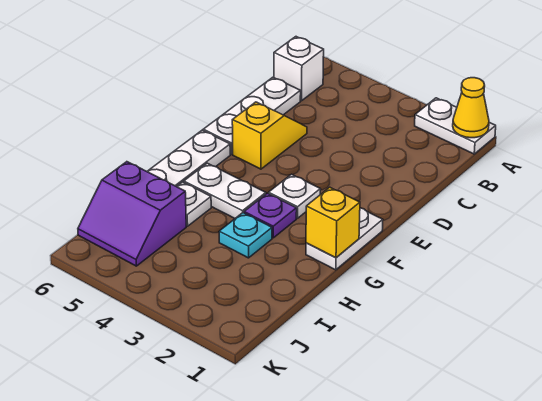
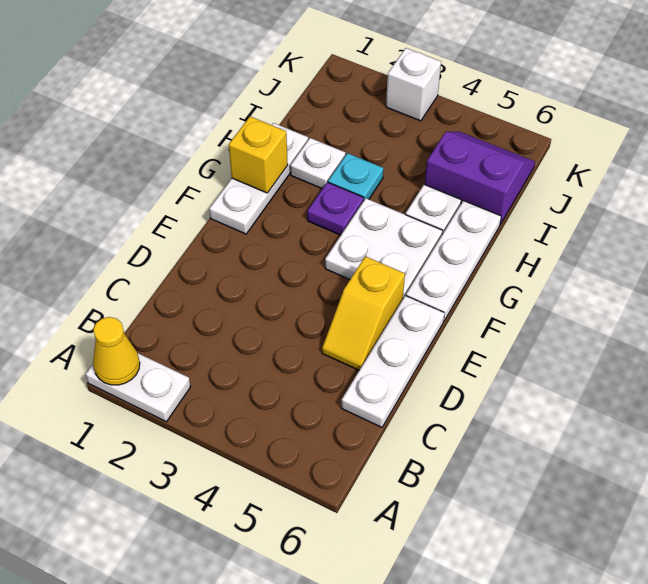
white brick B6 level 1 -> white brick K3 level 1
white plate F1:G1 level 1 -> white plate F1:H1 level 1
white plate F3 level 1 -> white plate H2 level 1
white plate G4:G5 level 1 -> white plate F4:G5 level 1

